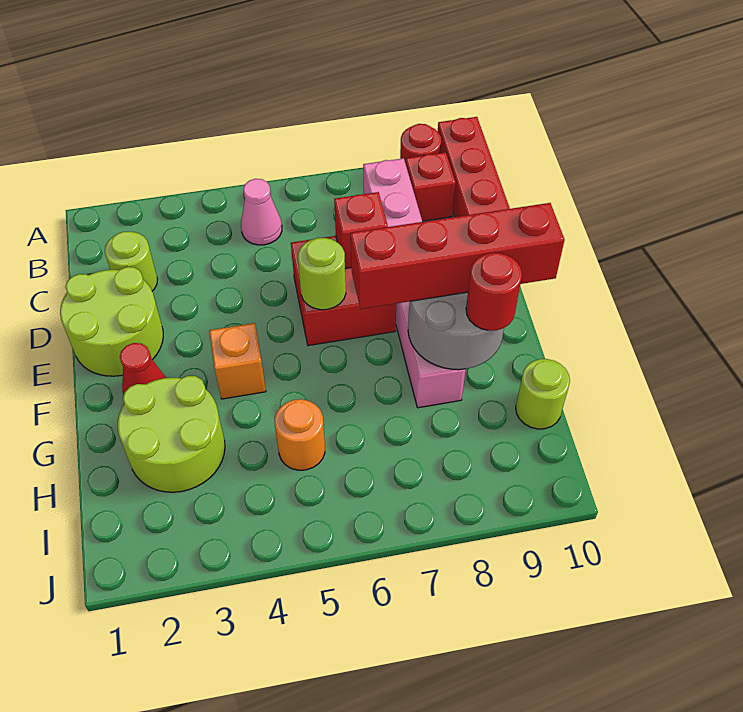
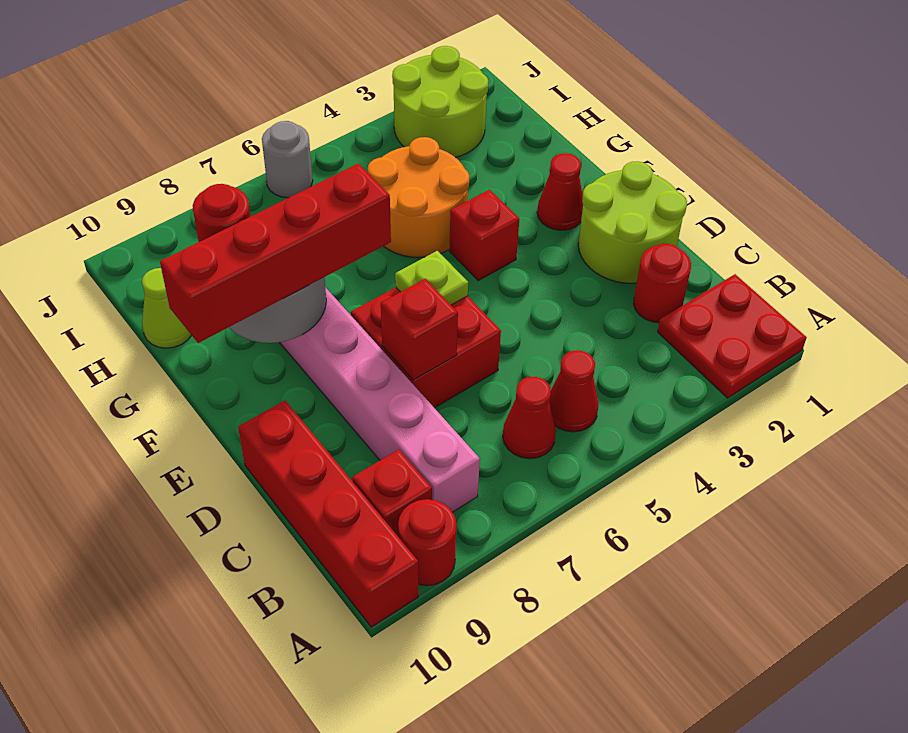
none -> red plate A1:B2 level 1
pink cone B5 level 1 -> red cone B5 level 1
none -> red cone B6 level 1
lime round brick C2 level 1 -> red round brick C2 level 1
lime round brick E6 level 2 -> lime plate E6 level 2
orange brick F4 level 1 -> red brick F4 level 1
lime round brick G2:H3 level 1 -> lime round brick I2:J3 level 1
orange round brick H5 level 1 -> orange round brick G4:H5 level 1
lime round brick H10 level 1 -> lime cone H10 level 1
none -> grey round brick J6 level 1

